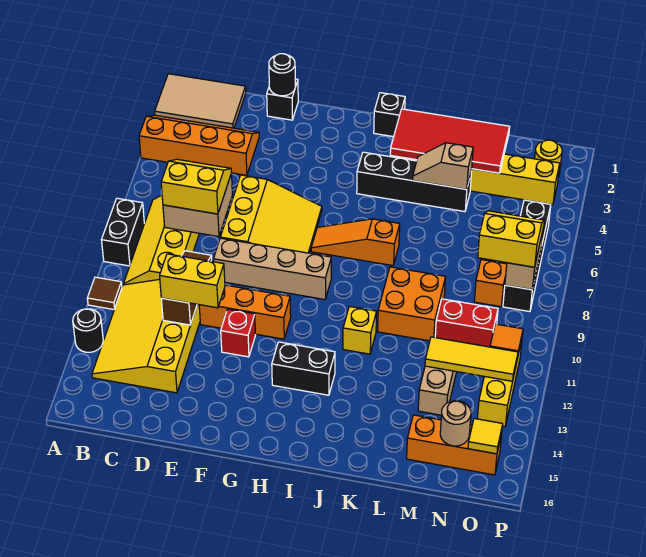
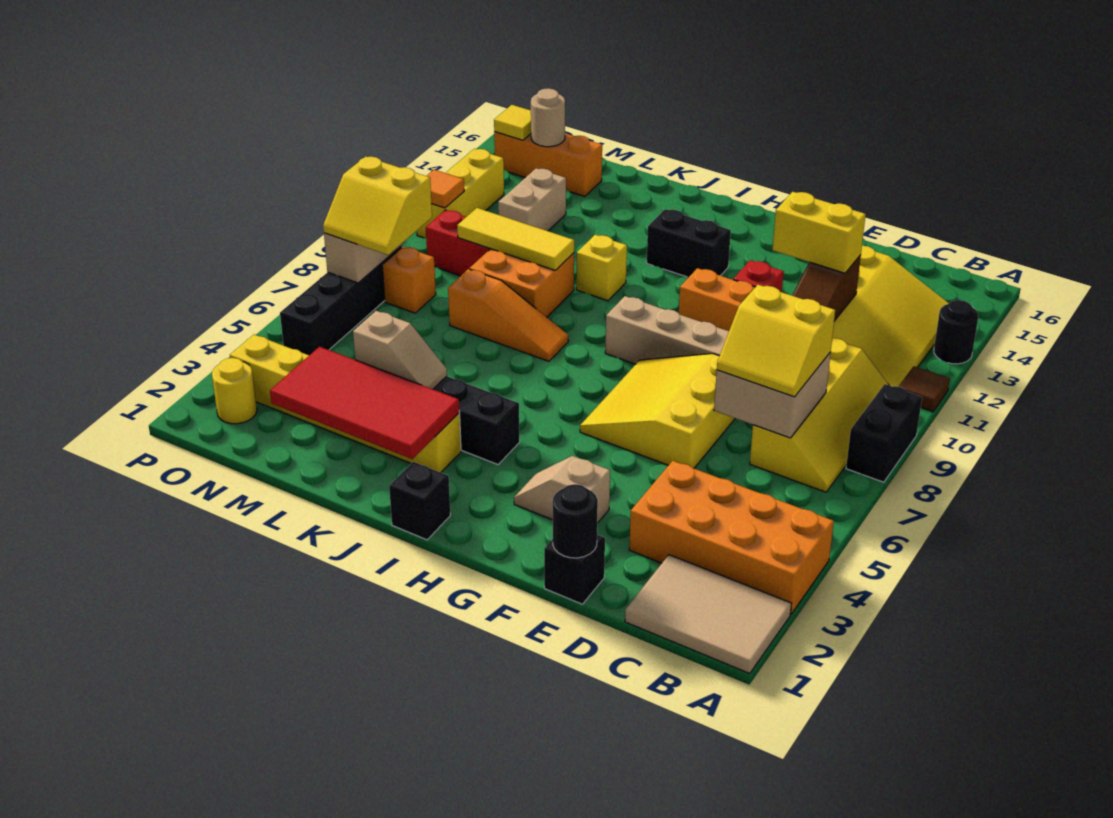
orange slope A3:D4 level 1 top 4 -> orange brick A3:D4 level 1
none -> tan slope F3:G3 level 1 top F
orange slope H7:J7 level 1 top J -> orange slope J8:L8 level 1 top L
yellow tile M12:O12 level 2 -> yellow tile K10:M10 level 2

